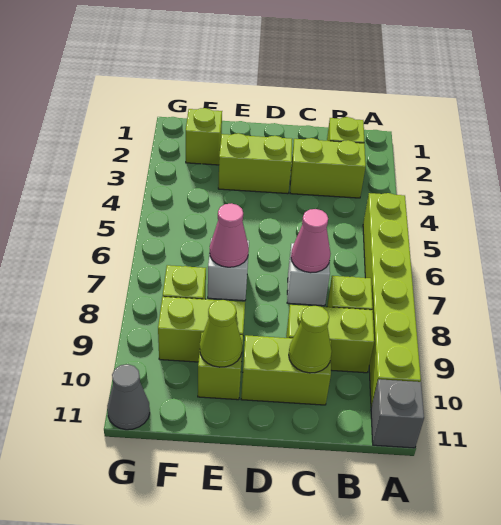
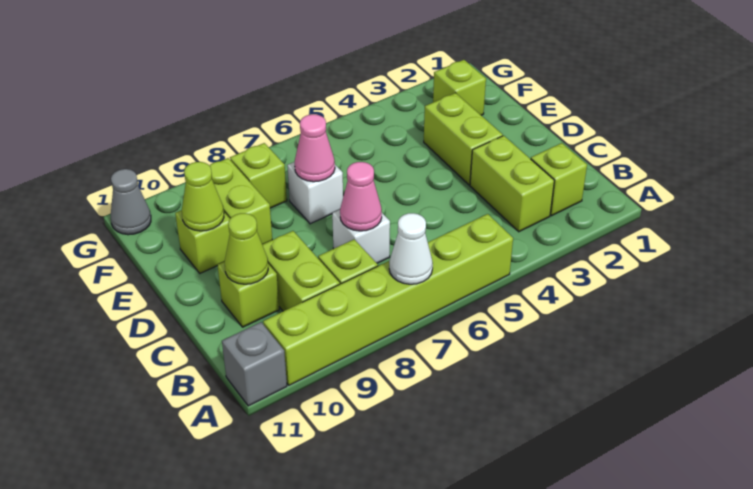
none -> white cone A7 level 2
lime brick C10:D10 level 1 -> lime brick C10 level 1

